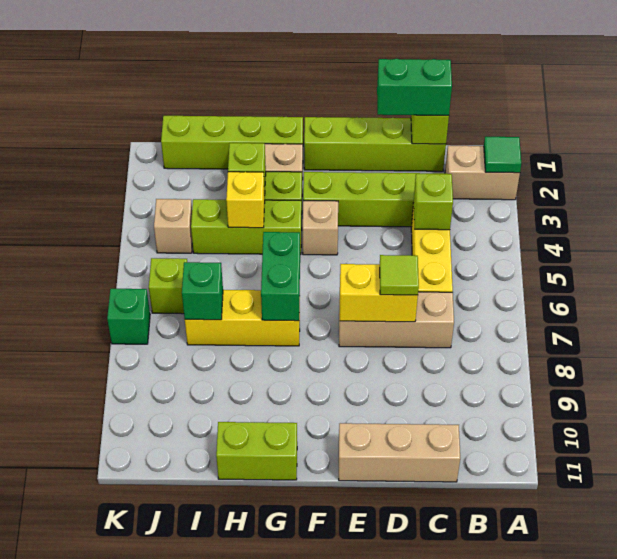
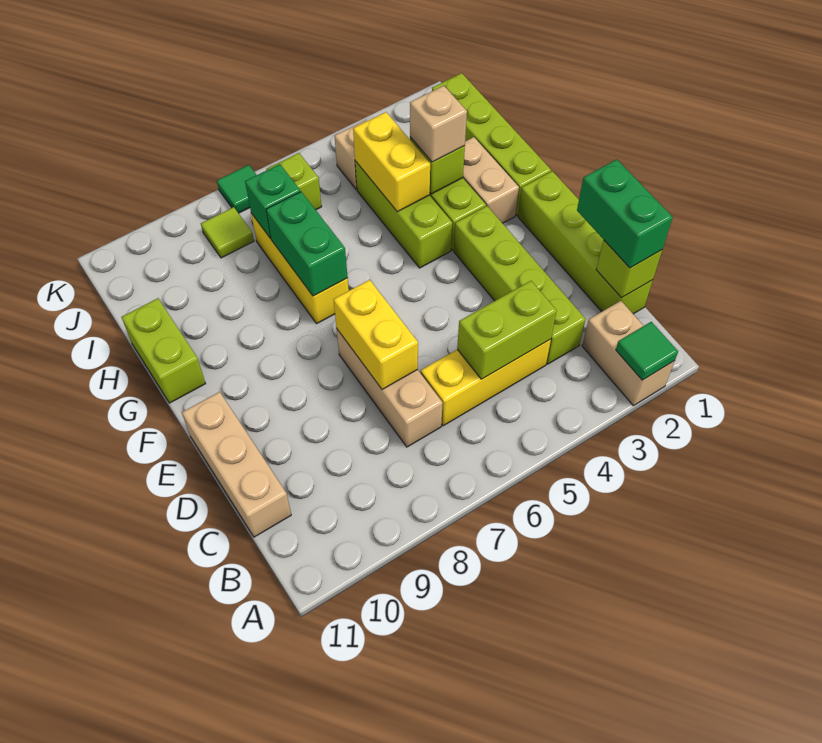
lime brick C4 level 2 -> lime brick C4:C5 level 2
lime tile D7 level 3 -> lime tile J8 level 1
tan brick F4 level 1 -> tan brick H3 level 3
green brick G6:G7 level 2 -> green brick G7:H7 level 2
yellow brick H4 level 2 -> yellow brick H4:I4 level 2
green brick K7 level 1 -> green tile K7 level 1

